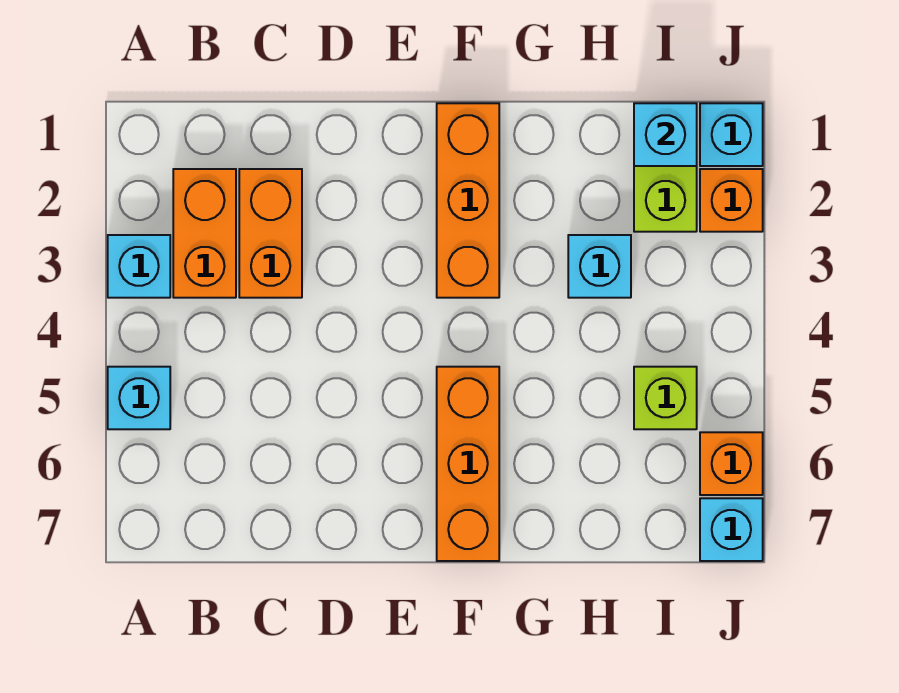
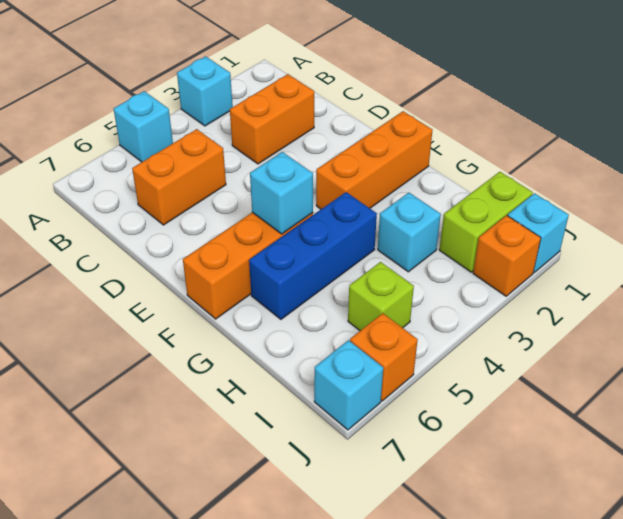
orange brick B2:B3 level 1 -> orange brick C5:C6 level 1
none -> blue brick G4:G6 level 1
cyan brick I1 level 2 -> cyan brick F5 level 2

